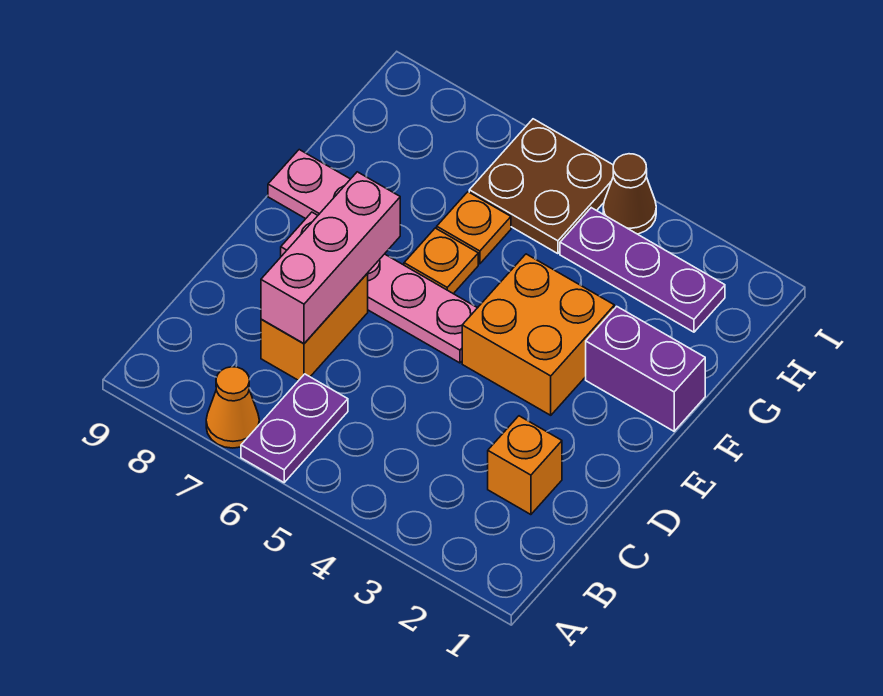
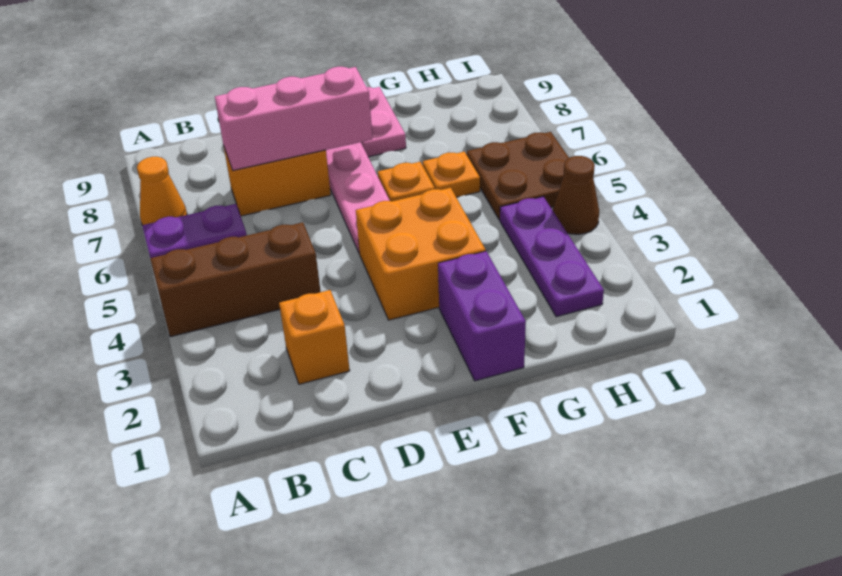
none -> brown brick A4:C4 level 1

